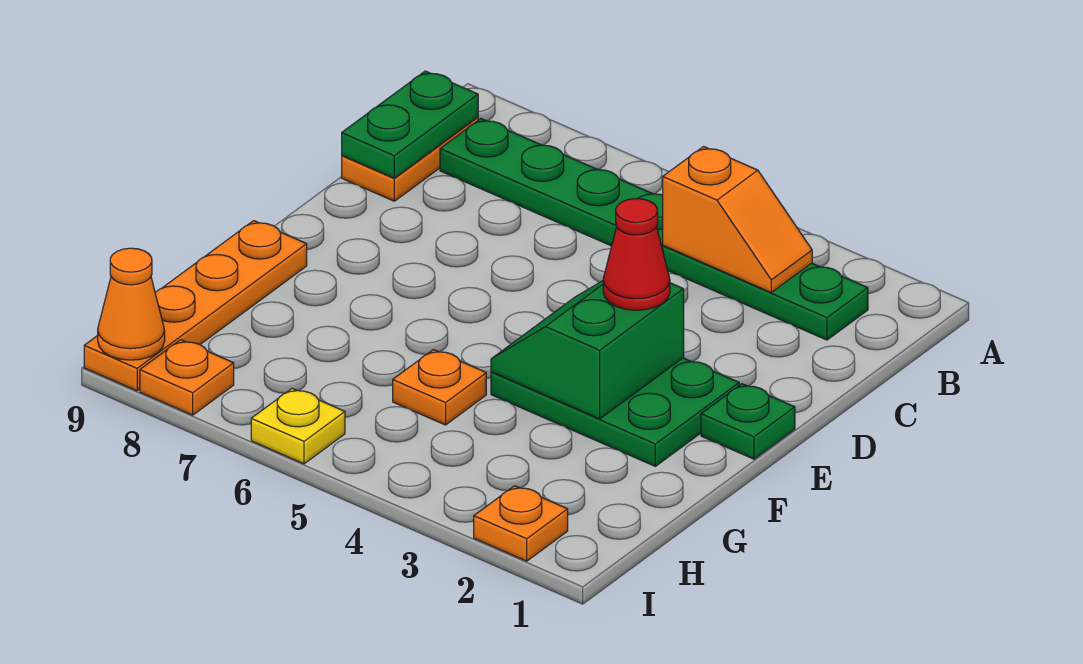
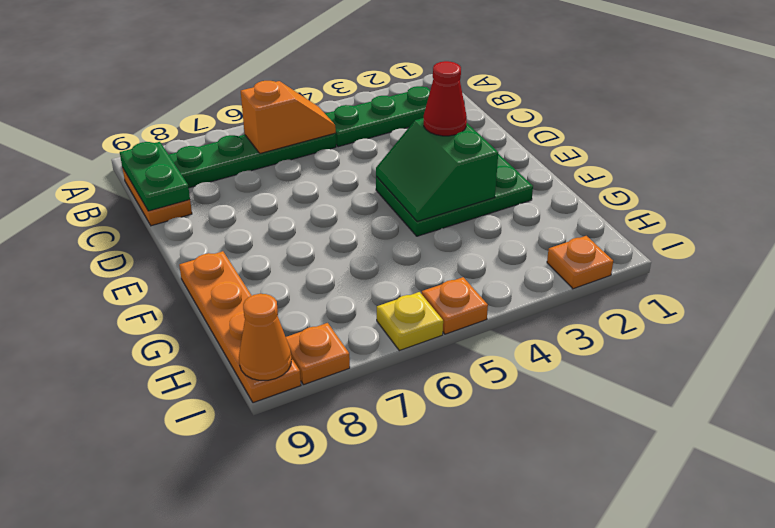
orange slope B3:B4 level 2 top 4 -> orange slope B5:B6 level 2 top 6
green plate E1 level 1 -> none
orange plate G5 level 1 -> orange plate I5 level 1

